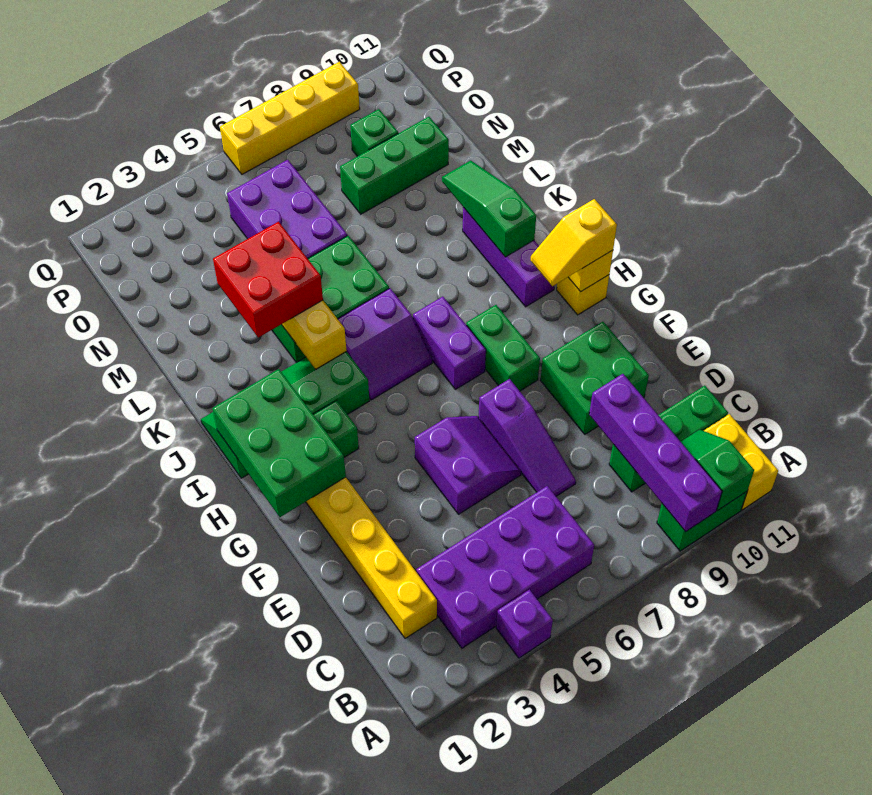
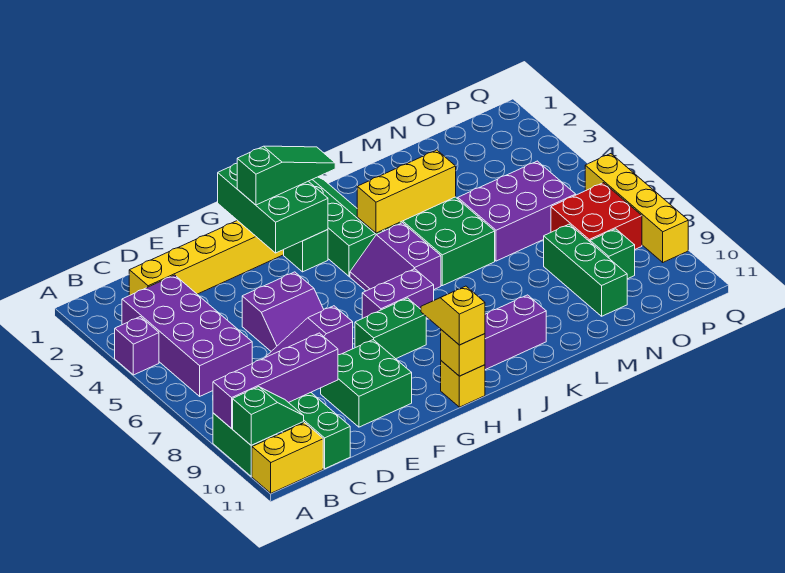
green brick G1:I2 level 2 -> green brick G1:H3 level 2
green slope J10:L10 level 2 top J -> green slope G2:I2 level 3 top G
red brick K3:L4 level 3 -> red brick O7:P8 level 1

